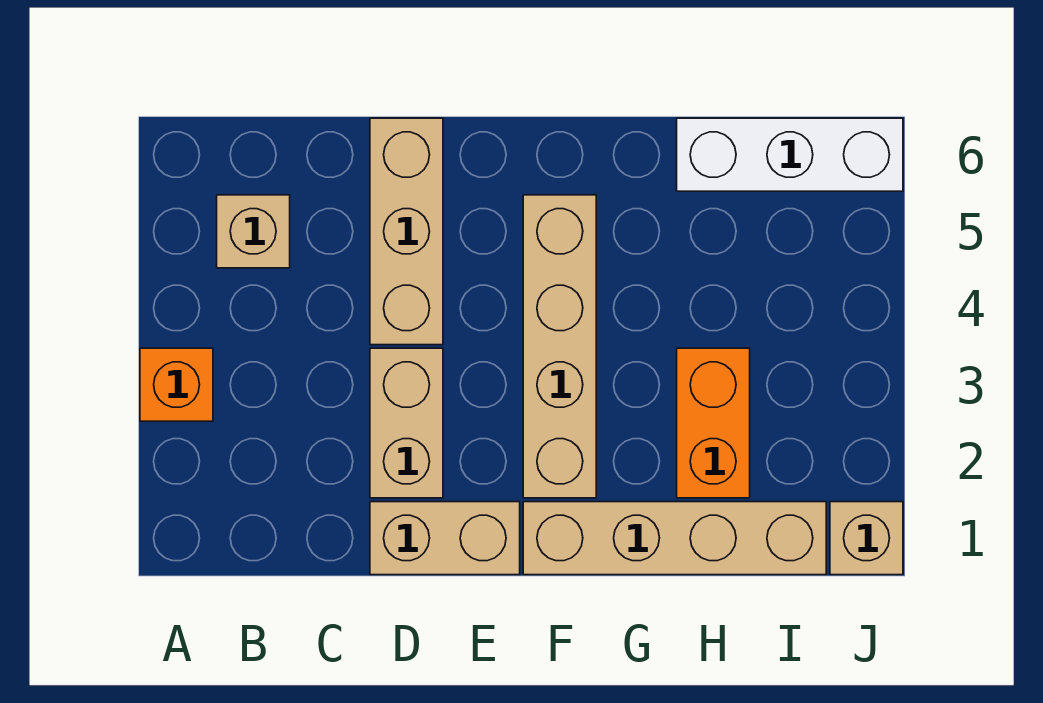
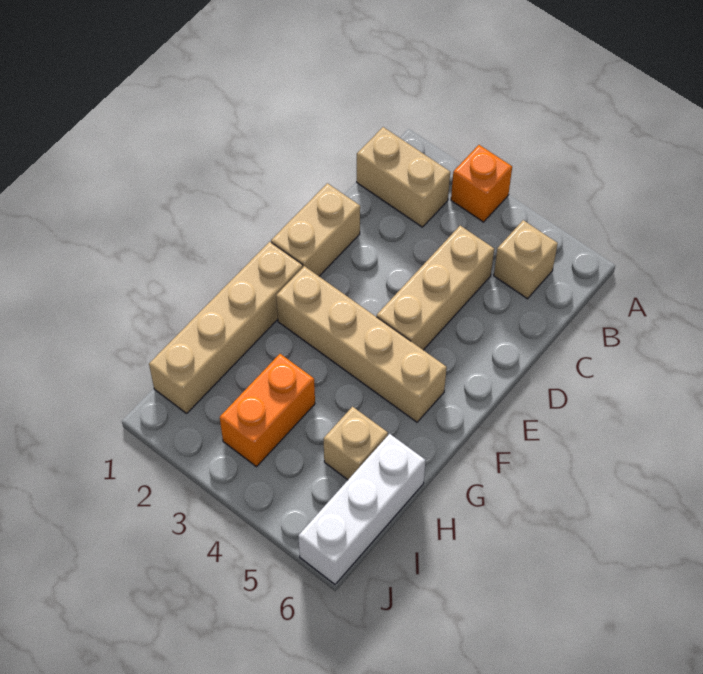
tan brick D2:D3 level 1 -> tan brick B1:B2 level 1
tan brick D4:D6 level 1 -> tan brick C4:E4 level 1
orange brick H2:H3 level 1 -> orange brick H3:I3 level 1
tan brick J1 level 1 -> tan brick H5 level 1

